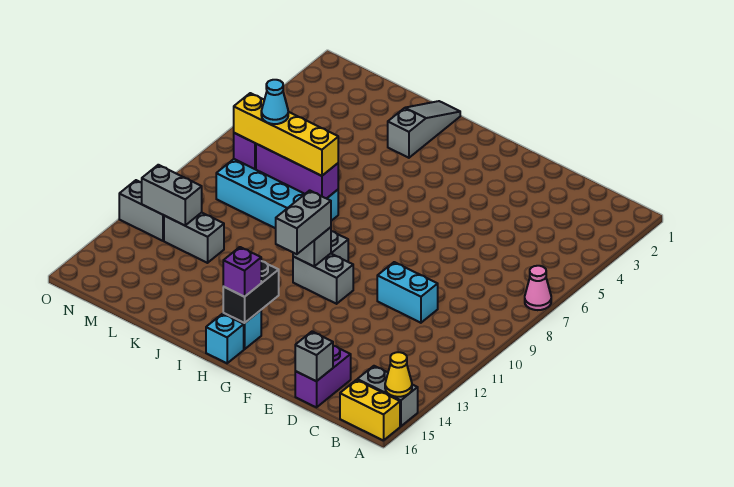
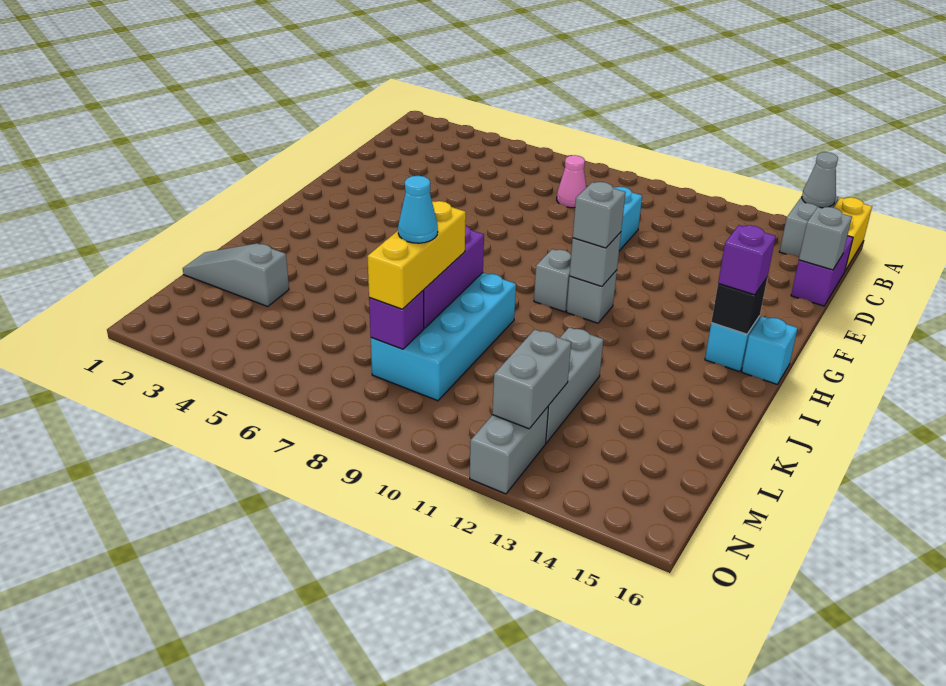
pink cone A7 level 1 -> pink cone C8 level 1
yellow cone A15 level 2 -> grey cone A15 level 2
purple brick D15:D16 level 1 -> purple brick C16:D16 level 1
grey brick G11:H11 level 1 -> grey brick H11 level 1
grey brick H11:H12 level 3 -> grey brick H11 level 3
black brick H14:H15 level 2 -> black brick H15 level 2
grey slope J1:J3 level 1 top 3 -> grey slope L1:L3 level 1 top 3
yellow brick J8:M8 level 3 -> yellow brick K8:M8 level 3
grey brick L12:M12 level 1 -> grey brick K12:M12 level 1

